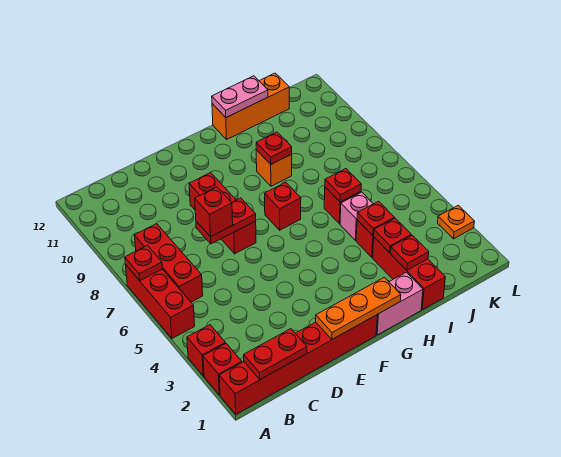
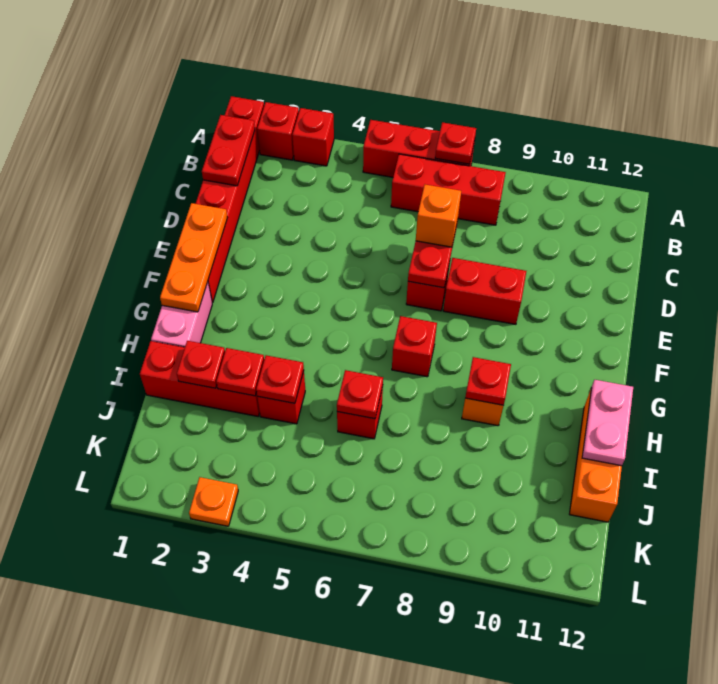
red brick D7 level 3 -> orange brick D7 level 3
pink brick I5 level 1 -> none

